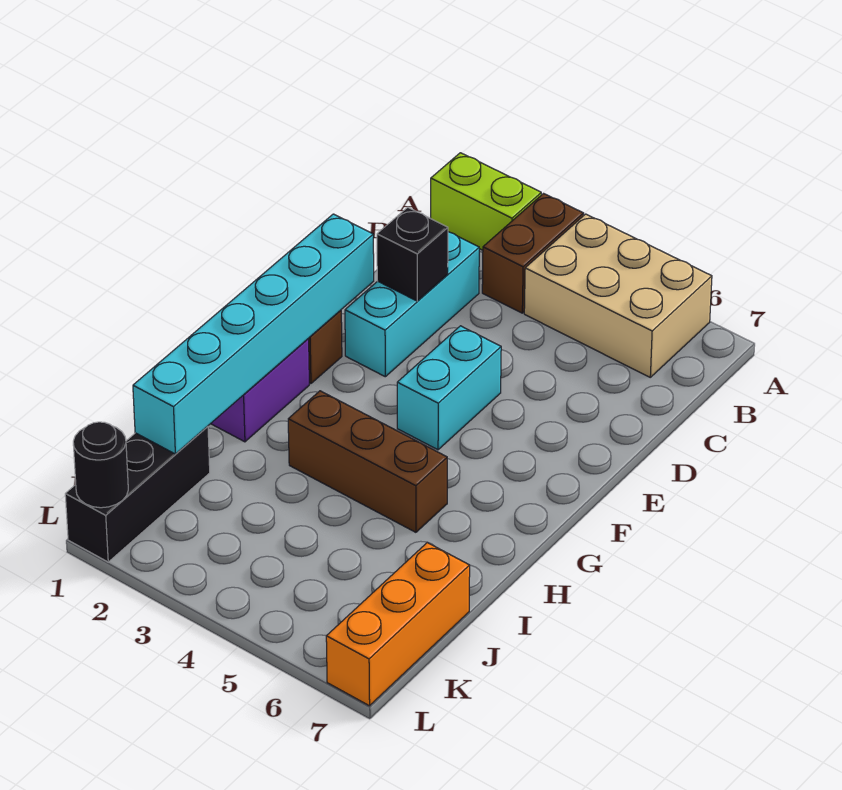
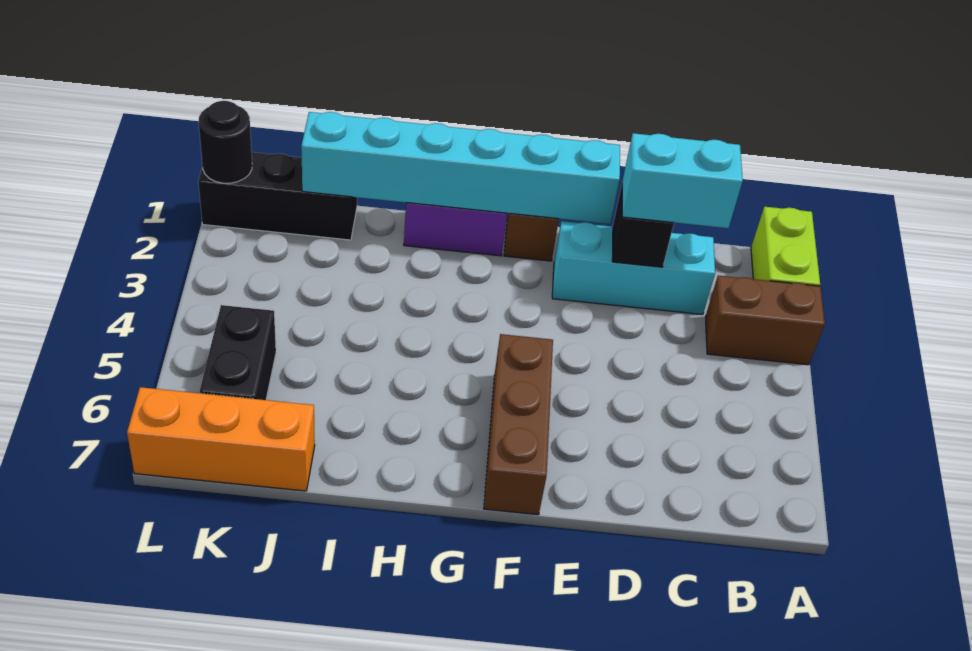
tan brick A4:B6 level 1 -> none
cyan brick E4:F4 level 1 -> cyan brick C2:D2 level 3
brown brick H3:H5 level 1 -> brown brick F5:F7 level 1
none -> black brick K5:K6 level 1

